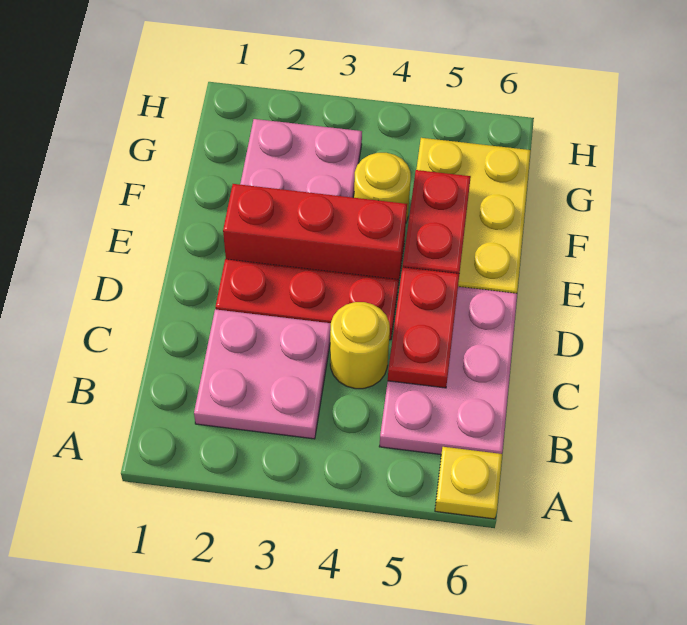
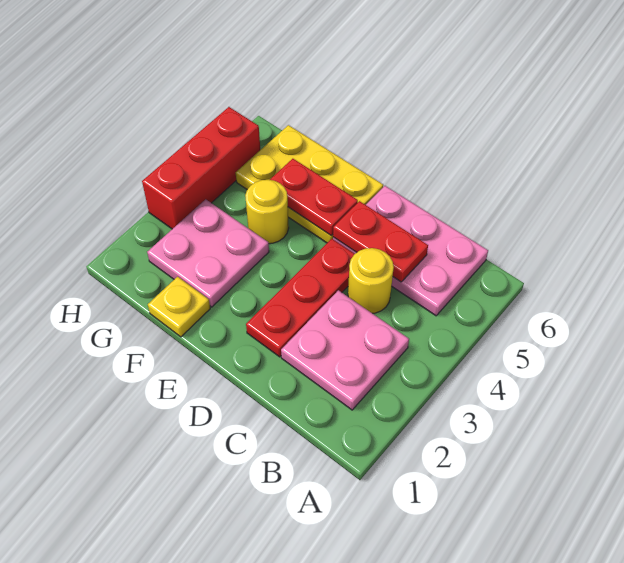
yellow plate A6 level 1 -> yellow plate F1 level 1
red brick E2:E4 level 1 -> red brick H3:H5 level 1

